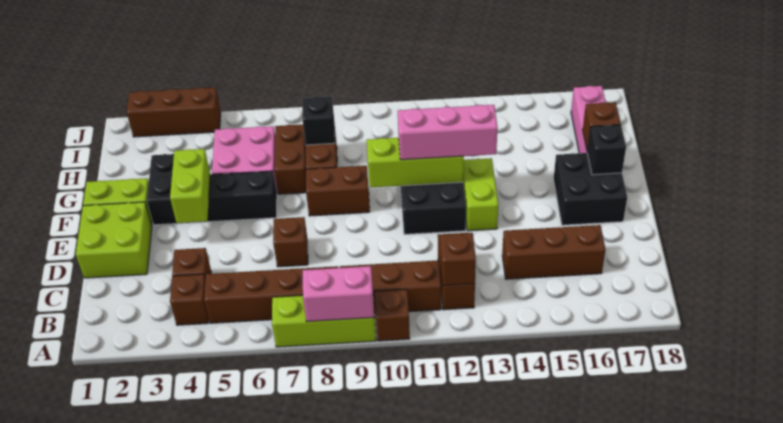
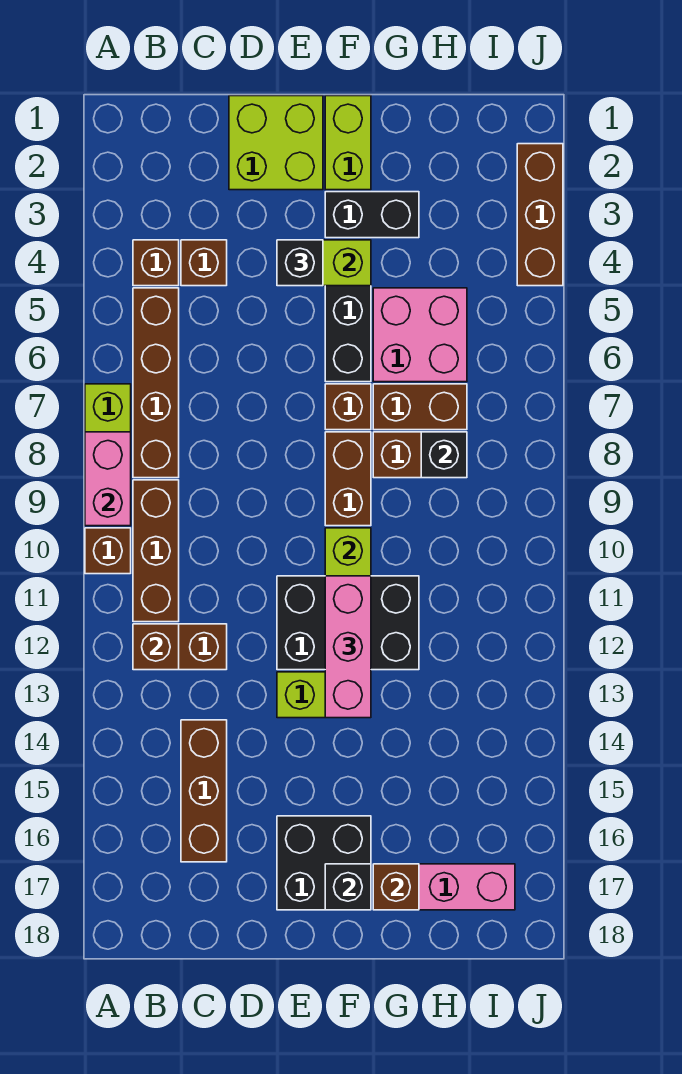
brown brick D7 level 1 -> brown brick F7 level 1
none -> black brick E4 level 3

